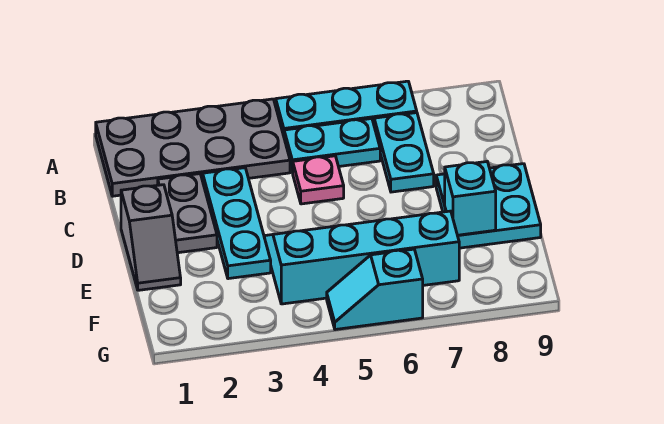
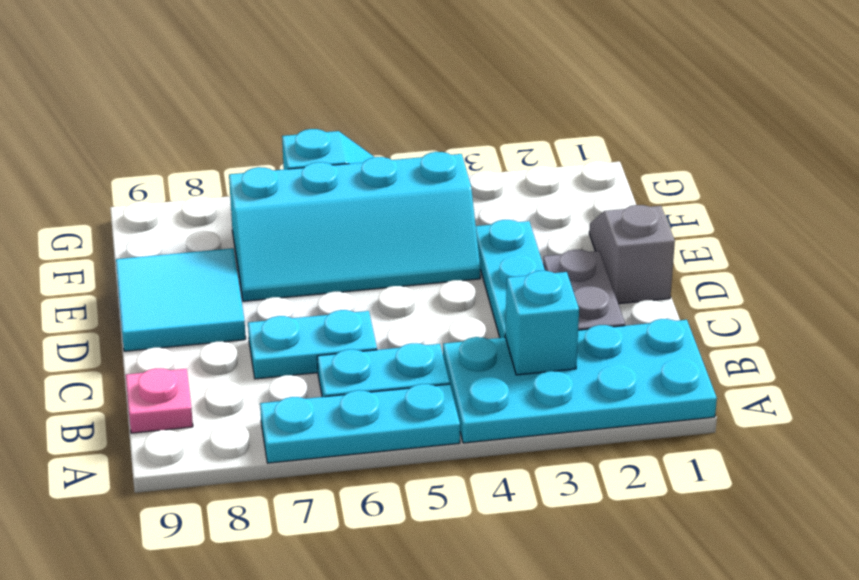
grey plate A1:B4 level 1 -> cyan plate A1:B4 level 1
cyan plate B7:C7 level 1 -> cyan plate C6:C7 level 1
pink plate C5 level 1 -> pink plate B9 level 1
cyan plate D8:E9 level 1 -> cyan tile D8:E9 level 1
cyan brick E8 level 2 -> cyan brick B3 level 2

